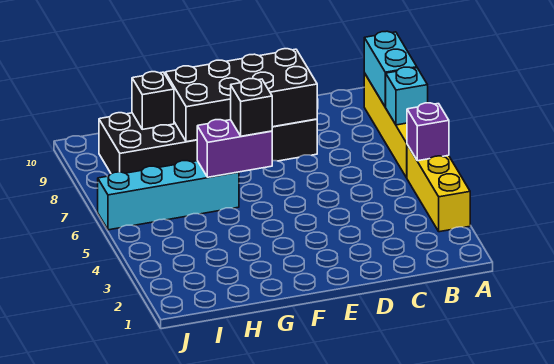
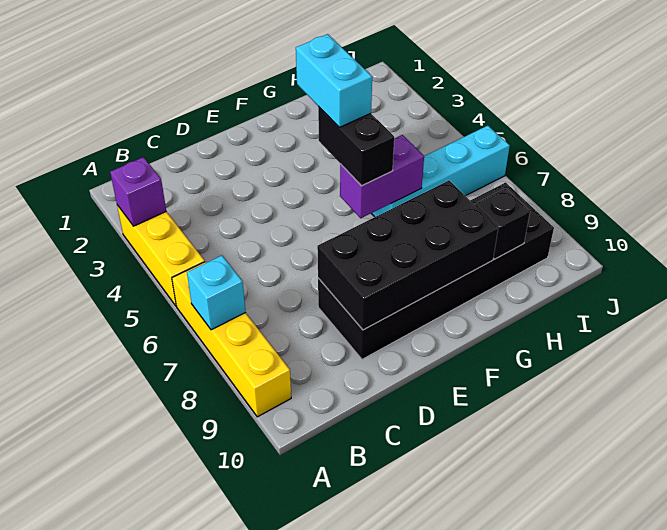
purple brick A5 level 2 -> purple brick A3 level 2
cyan brick A8:A9 level 2 -> cyan brick F4:F5 level 4
black brick F6 level 3 -> black brick F5:F6 level 3

